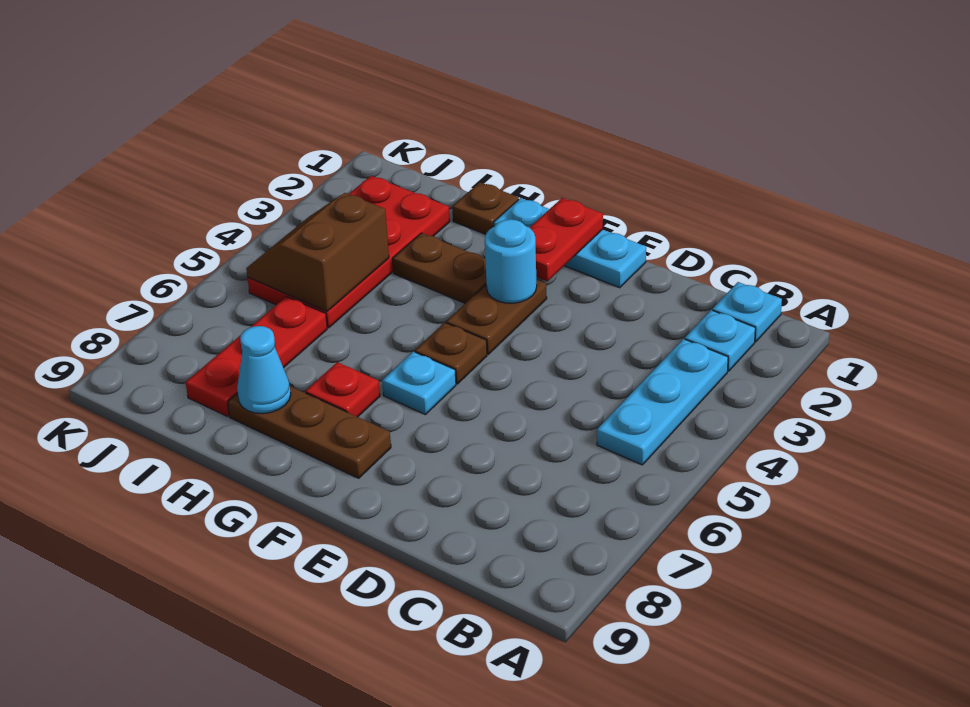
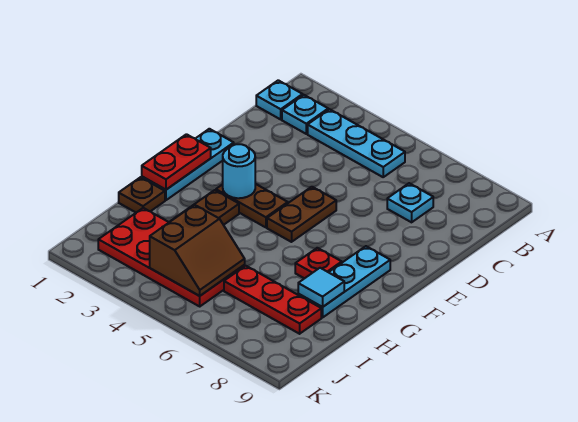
red plate F1:F2 level 2 -> red plate F1:G1 level 2
brown plate F5 level 1 -> brown plate E5:F5 level 1
cyan plate F6 level 1 -> cyan plate C7 level 1
brown plate F8:H8 level 1 -> cyan plate F8:H8 level 1
cyan cone H8 level 2 -> cyan tile H8 level 2
brown slope I4:J5 level 2 top I -> brown slope I4:J5 level 2 top 4

